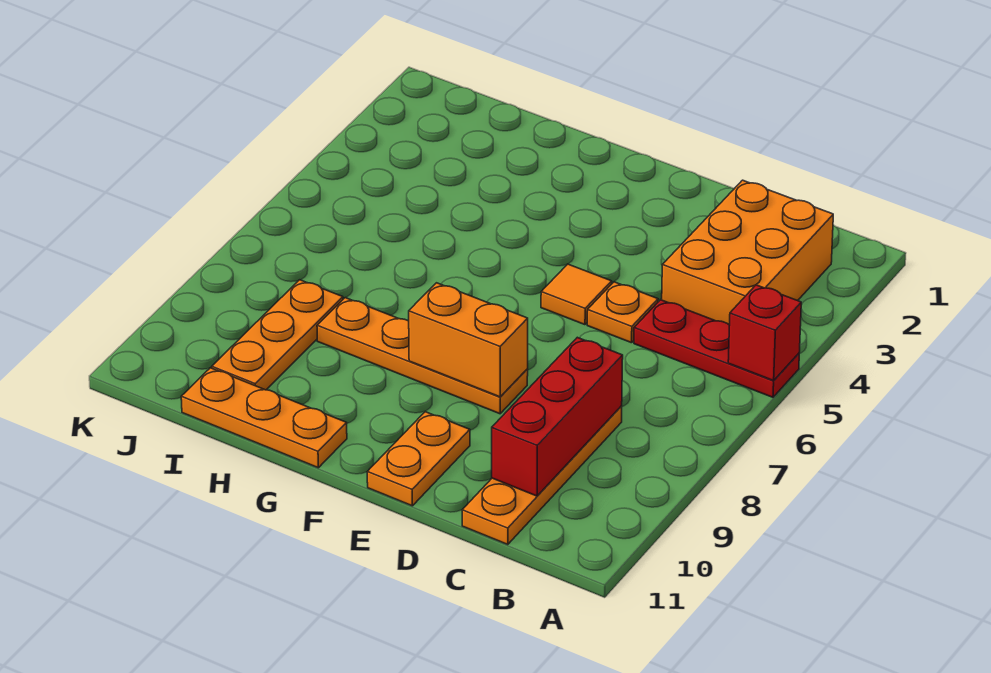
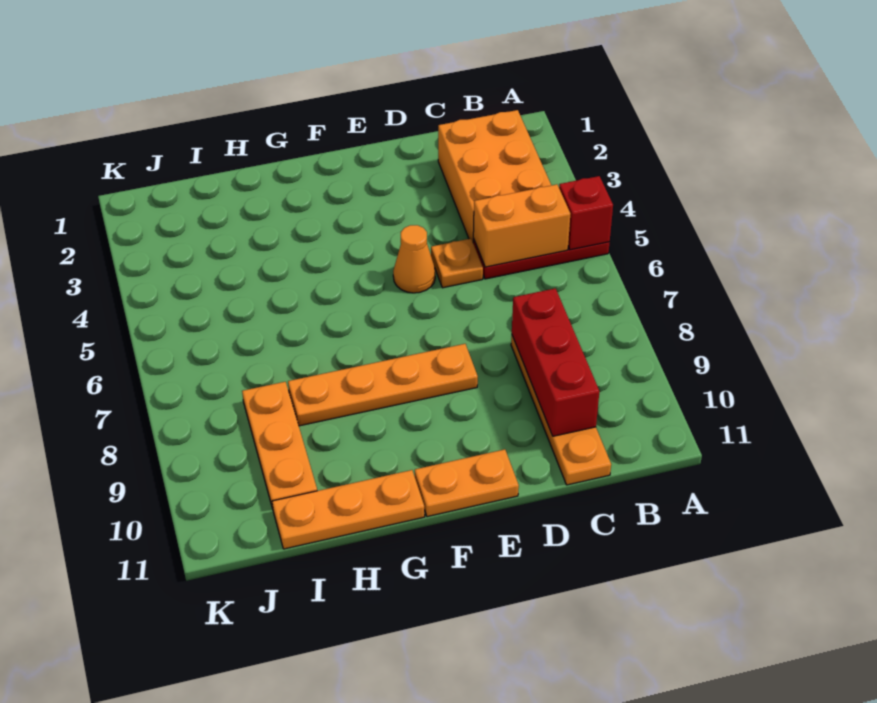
orange tile E5 level 1 -> orange cone E5 level 1
orange brick E8:F8 level 2 -> orange brick B5:C5 level 2
orange plate E10:E11 level 1 -> orange plate E11:F11 level 1

